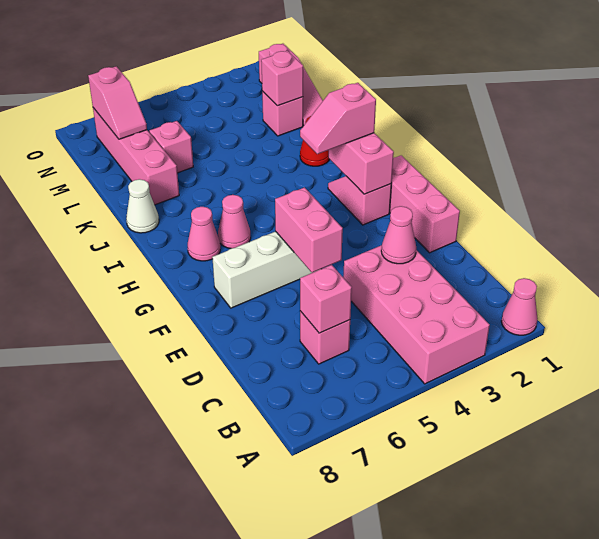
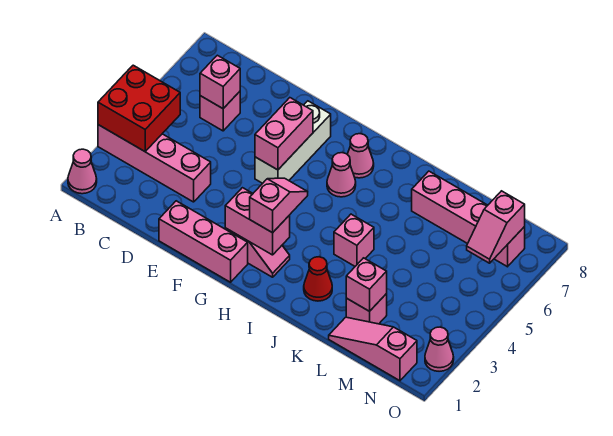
pink brick A3:D4 level 1 -> pink brick A3:D3 level 1
none -> red brick A3:B4 level 2
pink cone D3 level 2 -> pink cone O2 level 1
pink brick E5:F5 level 2 -> pink brick F5:F6 level 2
white cone J8 level 1 -> none
pink brick L6 level 1 -> pink brick J4 level 1
pink slope M7:N7 level 2 top N -> pink slope N6:N7 level 2 top 7

